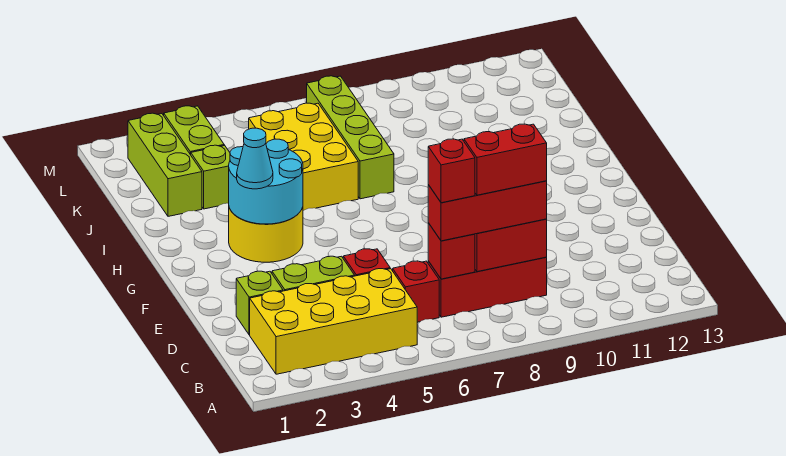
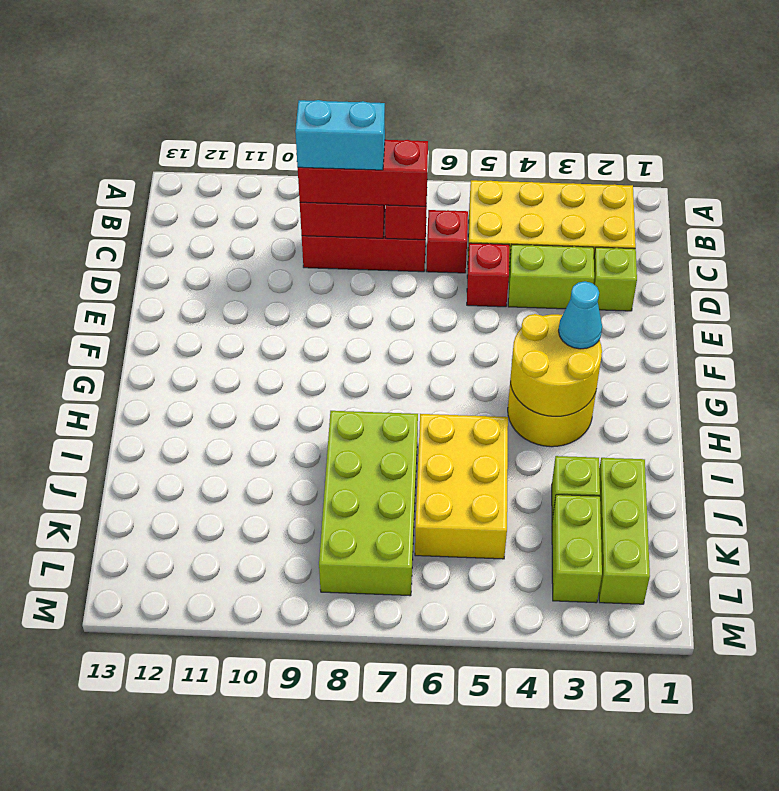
red brick C7 level 4 -> none
red brick C8:C9 level 4 -> cyan brick C8:C9 level 4
cyan round brick G3:H4 level 2 -> yellow round brick G3:H4 level 2
lime brick I7:L7 level 1 -> lime brick I7:L8 level 1

